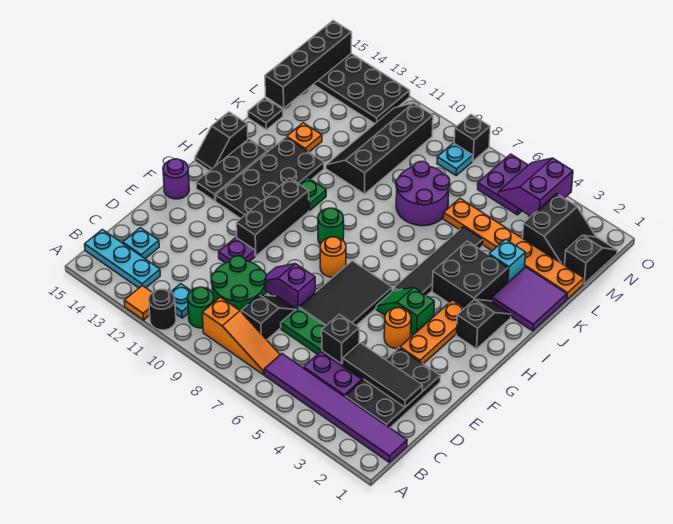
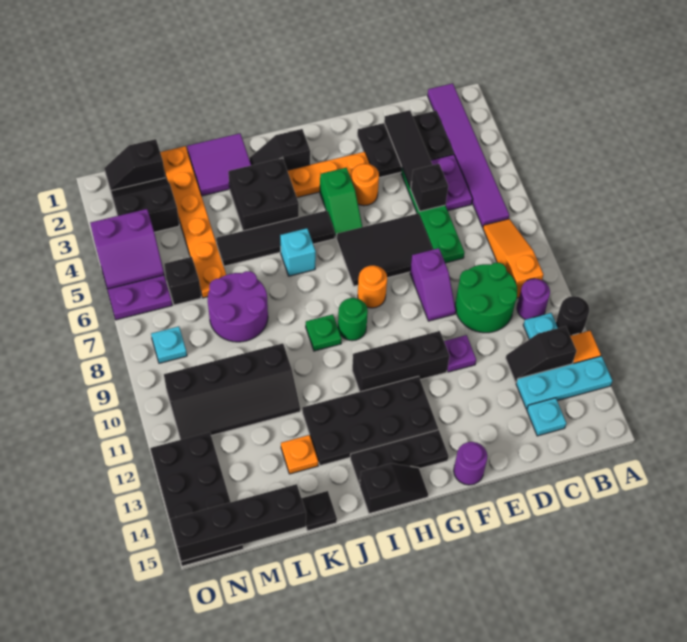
green round brick B10 level 1 -> purple round brick B10 level 1
cyan plate B13:B15 level 1 -> cyan plate A13:C13 level 1
black slope C8:D8 level 1 top C -> black slope B12:C12 level 1 top B
green plate I11 level 1 -> green plate I9 level 1
cyan brick K3 level 1 -> cyan brick I6 level 1
black brick O8 level 1 -> black brick M6 level 1

